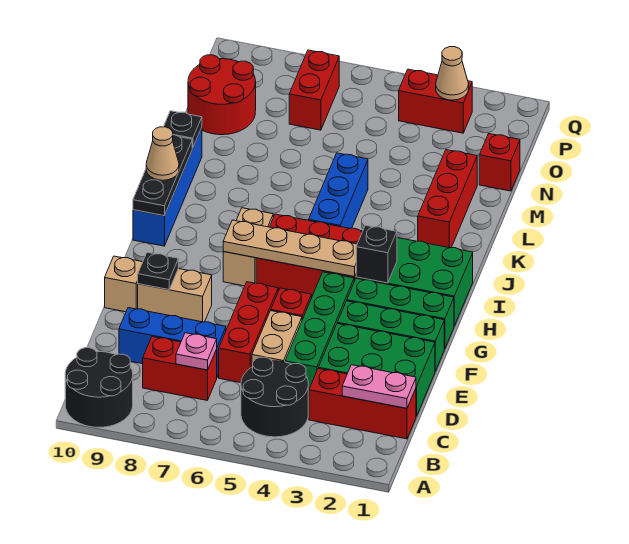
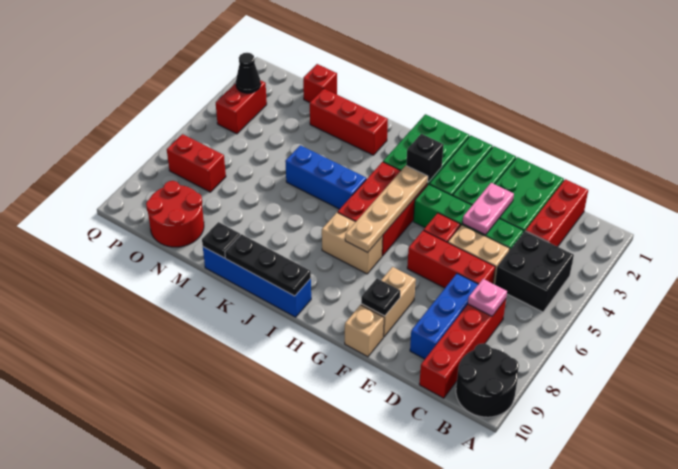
black round brick B4:C5 level 1 -> black brick B4:C5 level 1
pink plate C1:C2 level 2 -> pink plate E3:E4 level 2
red brick C7:C8 level 1 -> red brick C7:C10 level 1
tan cone J10 level 3 -> none
tan cone P3 level 2 -> black cone P3 level 2

